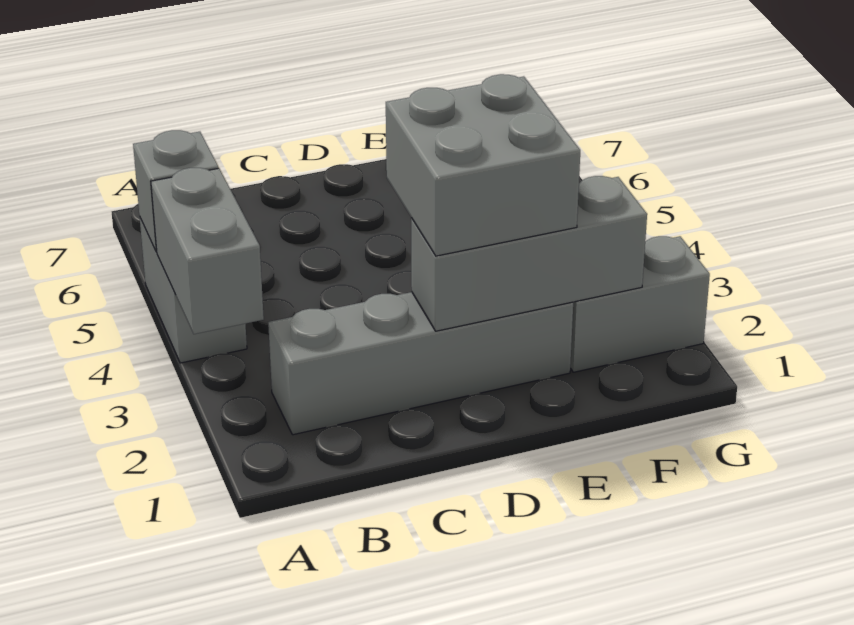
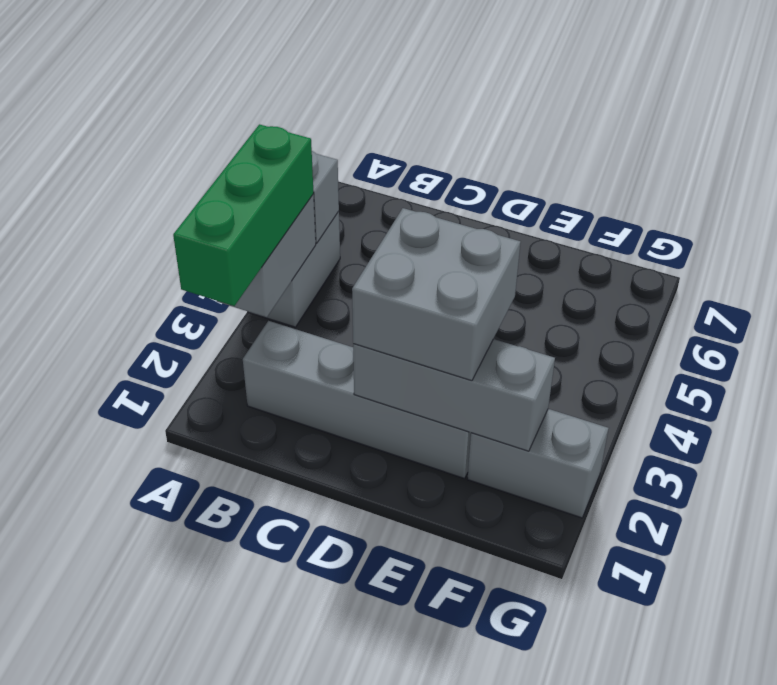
none -> green brick A2:A4 level 3

